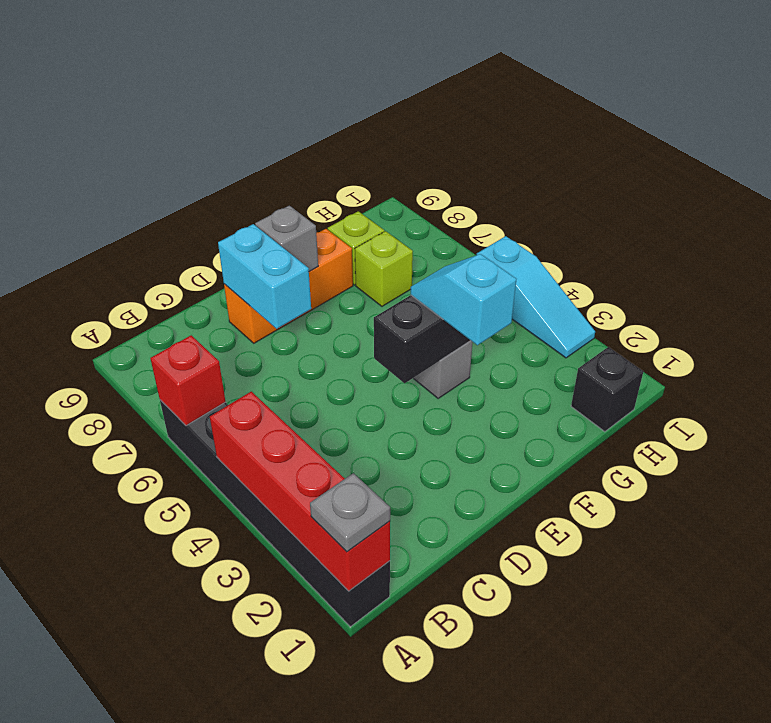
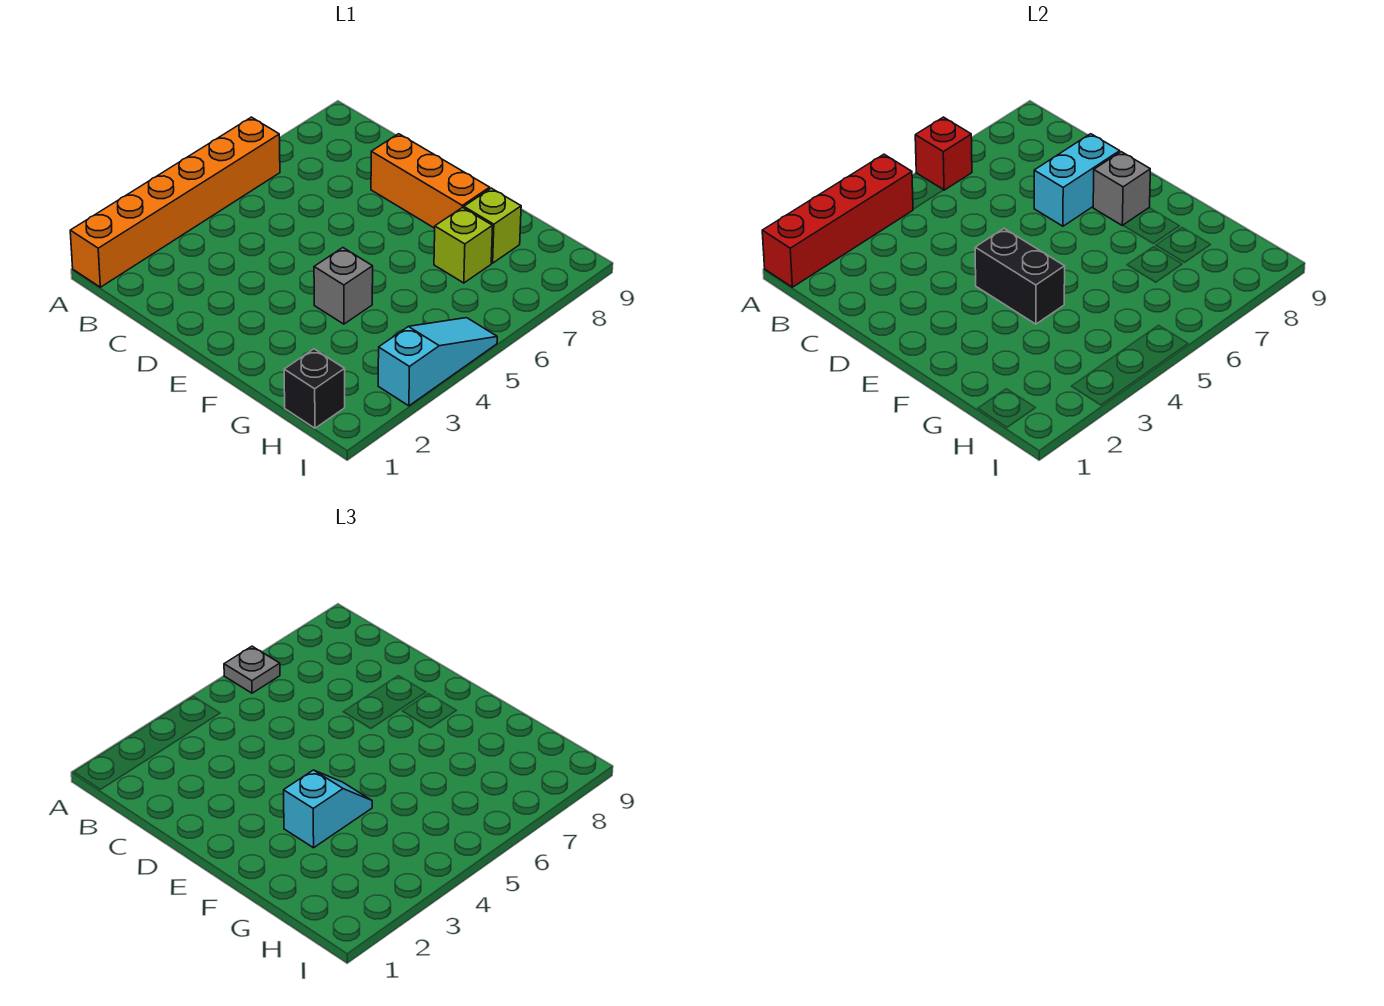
black brick A1:A6 level 1 -> orange brick A1:A6 level 1
grey plate A1 level 3 -> grey plate A6 level 3
cyan slope I3:I5 level 1 top 5 -> cyan slope I3:I5 level 1 top 3

